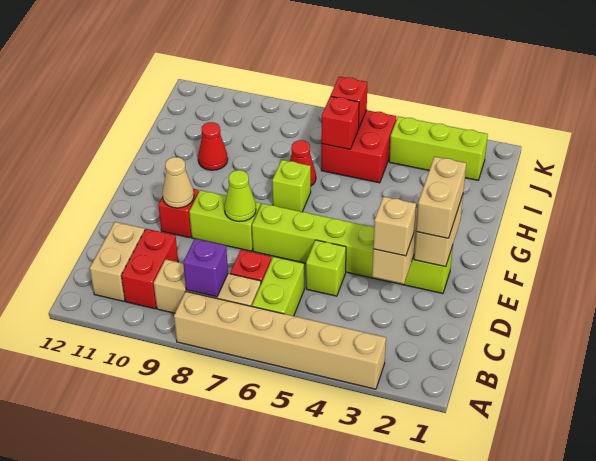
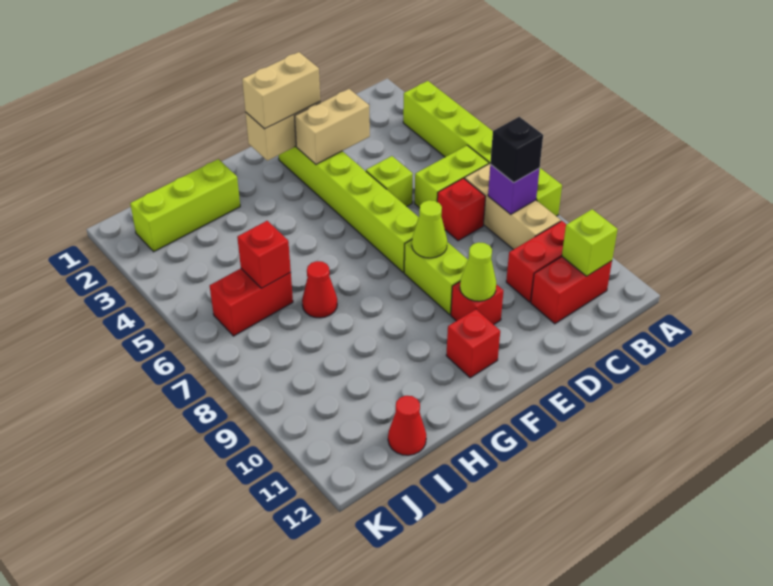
tan brick A3:A8 level 1 -> lime brick A3:A8 level 1
none -> black brick B8 level 3
tan brick B11:C11 level 1 -> red brick B11:C11 level 1
tan brick D3 level 3 -> none
tan cone E10 level 2 -> lime cone E10 level 2
lime brick G7 level 1 -> lime brick B11 level 2
red cone H10 level 1 -> red cone I12 level 1
red brick I5:J6 level 1 -> red brick I6:J6 level 1
lime brick J2:J4 level 1 -> lime brick H2:J2 level 1
red brick J6 level 2 -> red brick F11 level 1

